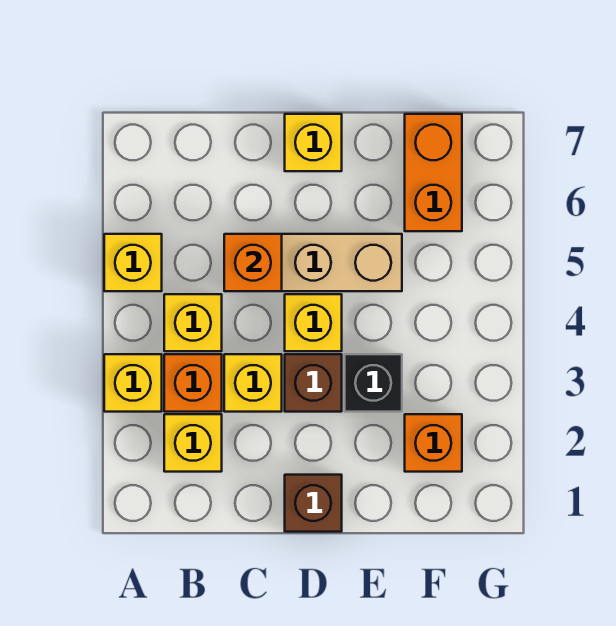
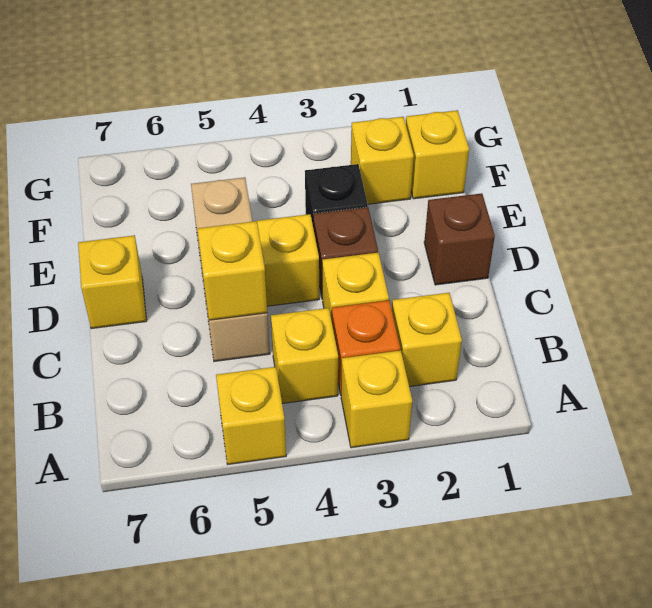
orange brick C5 level 2 -> yellow brick C5 level 2
none -> yellow brick F1 level 1
orange brick F2 level 1 -> yellow brick F2 level 1
orange brick F6:F7 level 1 -> none

